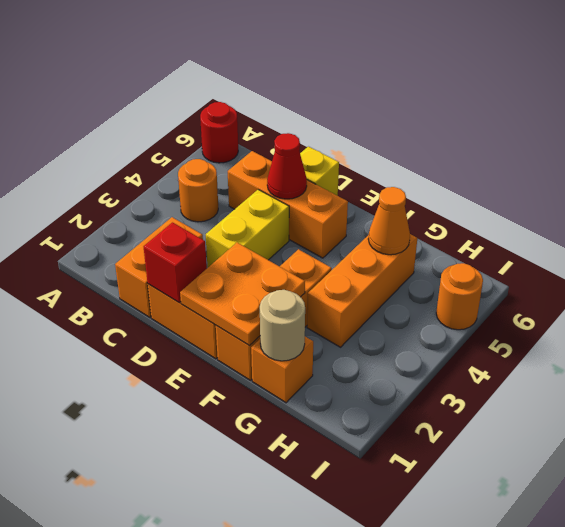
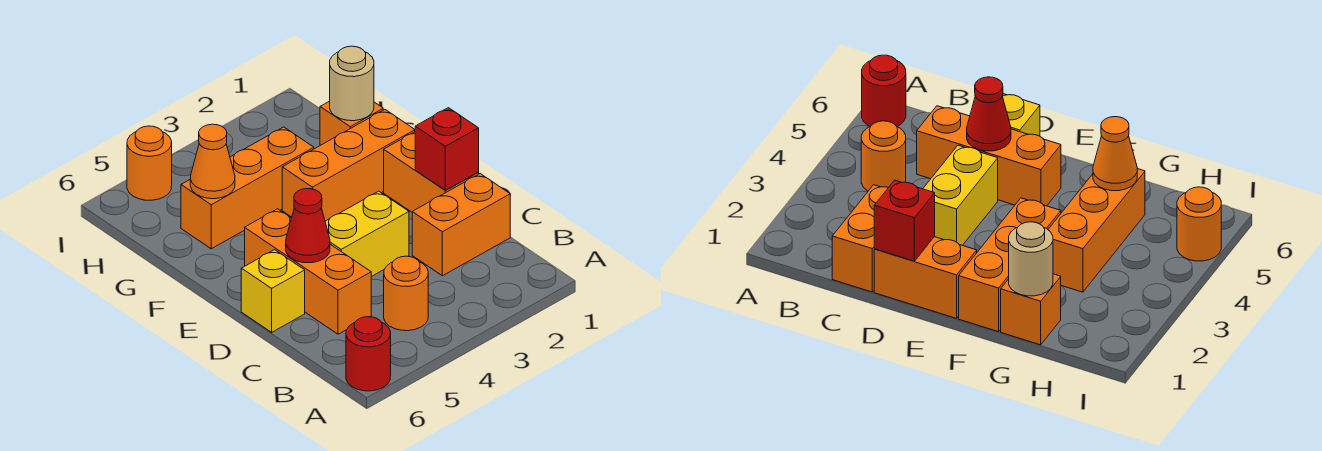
orange plate E1:F2 level 2 -> none

